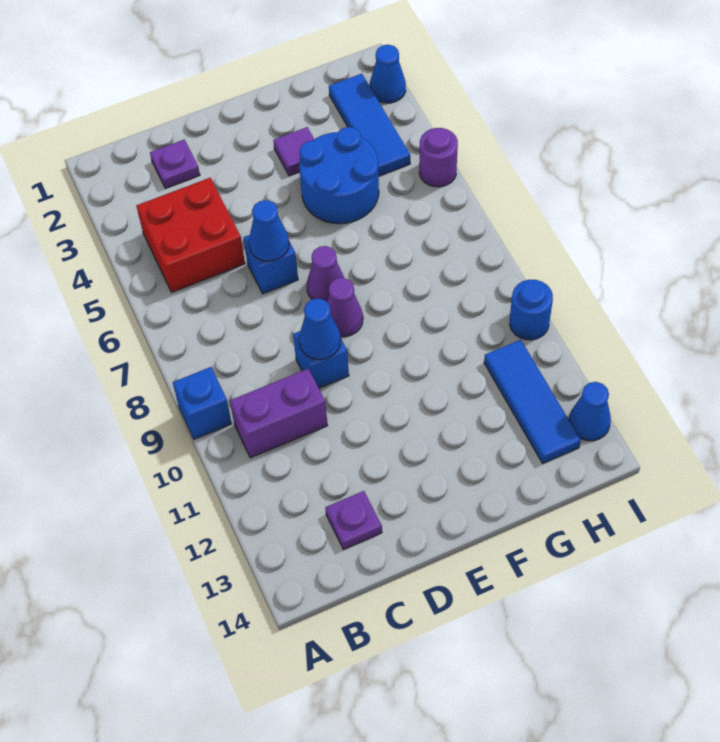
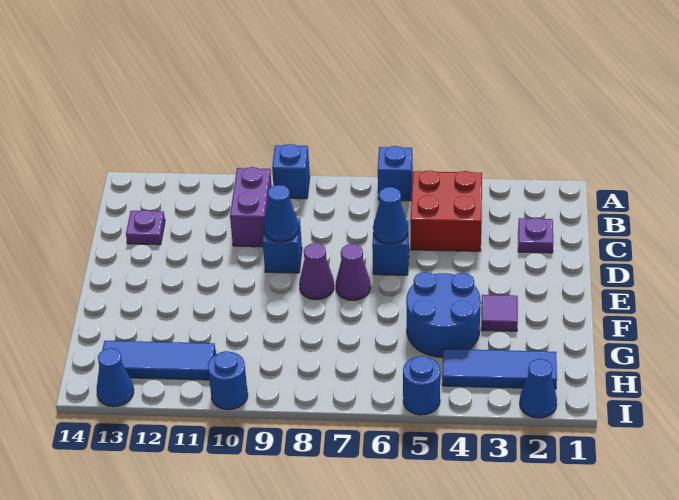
none -> blue brick A6 level 1
purple round brick I5 level 1 -> blue round brick I5 level 1

